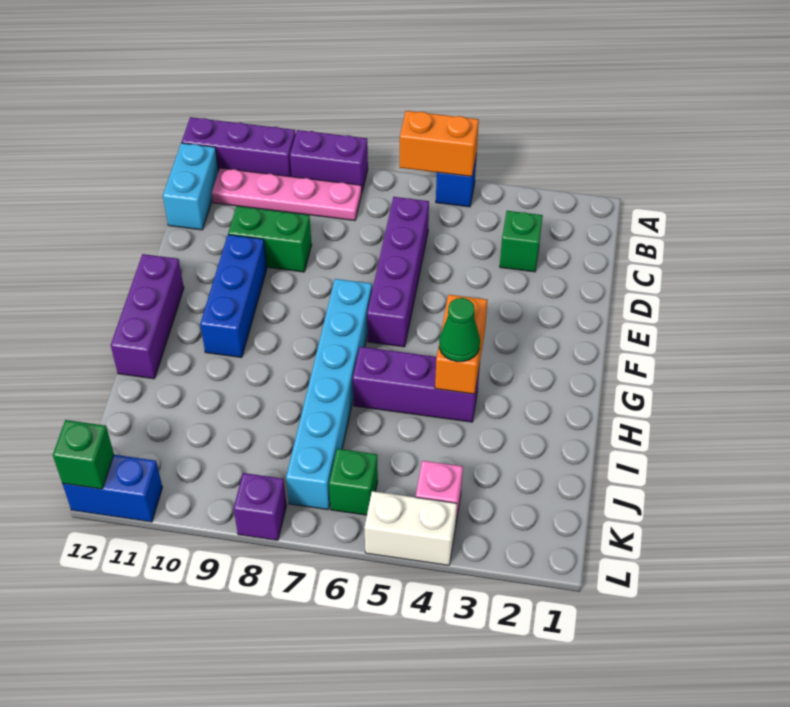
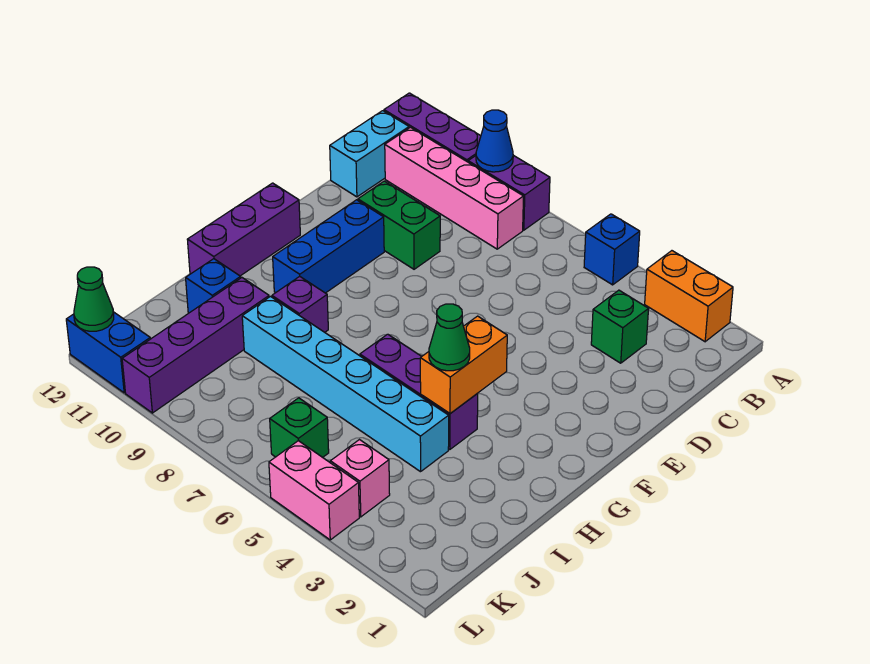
orange brick A5:A6 level 2 -> orange brick A2:A3 level 1
none -> blue cone A9 level 2
pink plate B8:B11 level 1 -> pink brick B8:B11 level 1
purple brick C6:F6 level 1 -> purple brick I10:L10 level 1
cyan brick F7:K7 level 1 -> cyan brick I4:I9 level 1
none -> blue brick I11 level 1
white brick L4:L5 level 1 -> pink brick L4:L5 level 1
purple brick L8 level 1 -> purple brick H9 level 1
green brick L12 level 2 -> green cone L12 level 2

